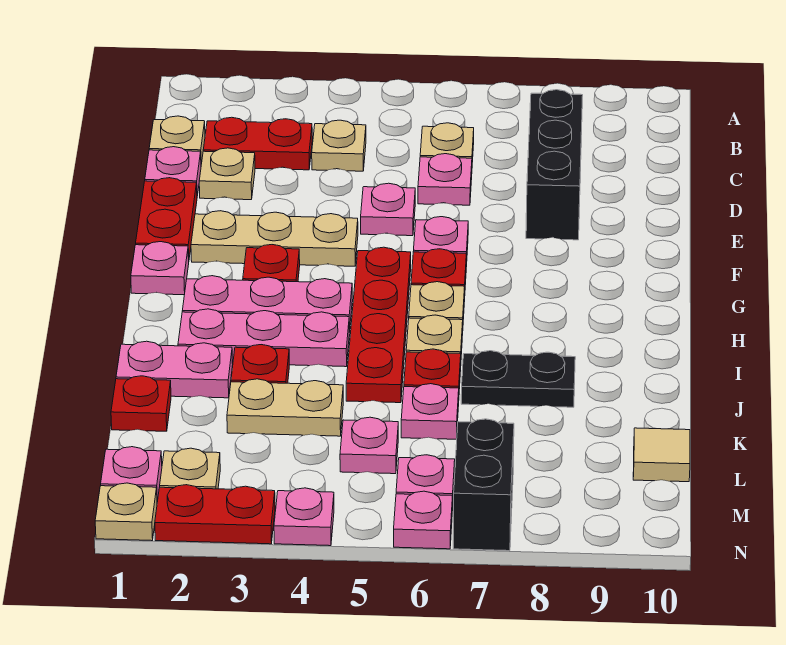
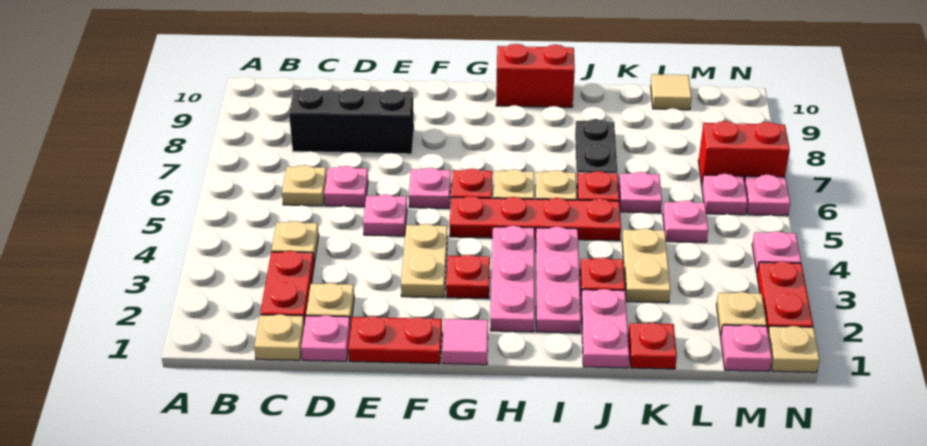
tan plate F2:F4 level 1 -> tan plate F3:F4 level 1
pink plate G1 level 1 -> pink tile G1 level 1
none -> red brick H10:I10 level 1
black brick M7:N7 level 1 -> red brick M7:N7 level 1

